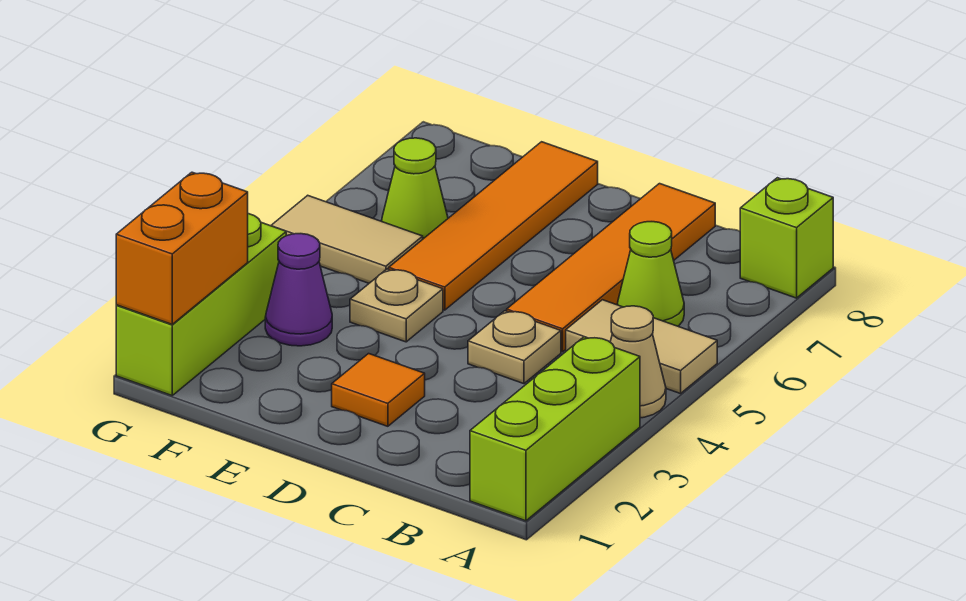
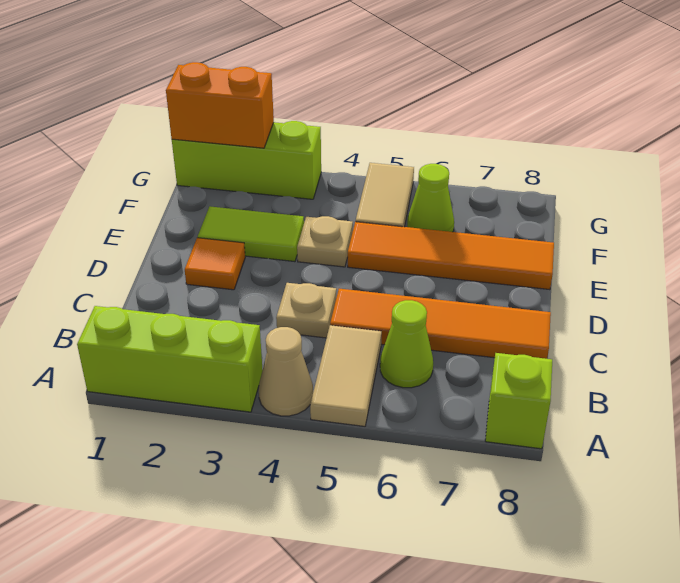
none -> lime tile E2:E3 level 1
purple cone F3 level 1 -> none

